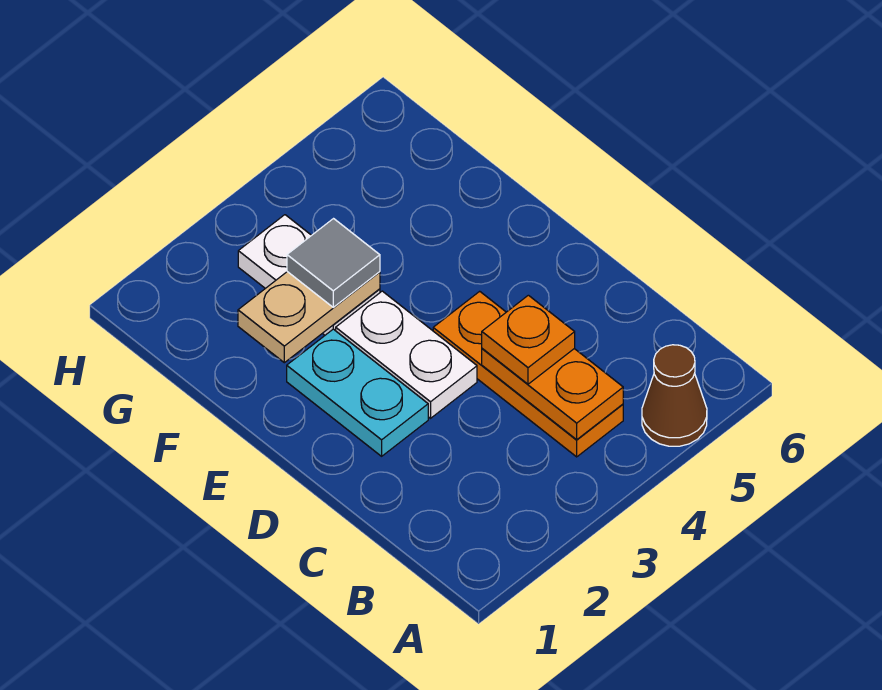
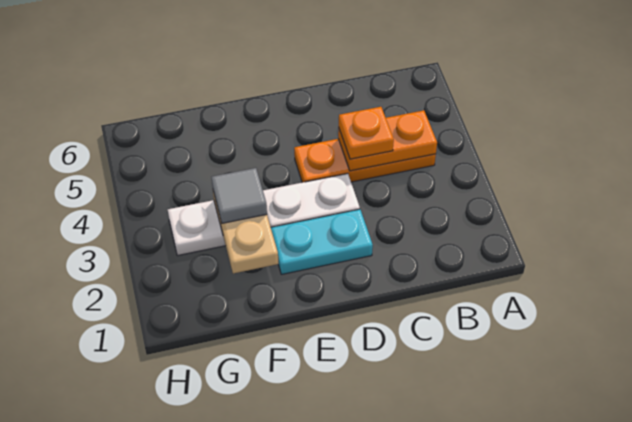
brown cone A5 level 1 -> none

